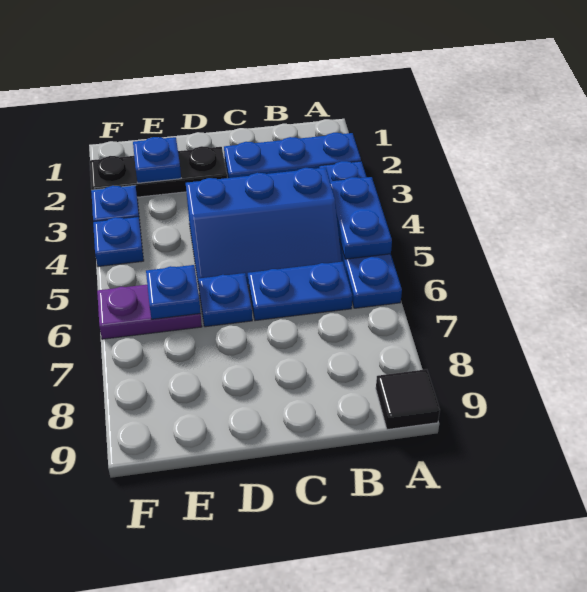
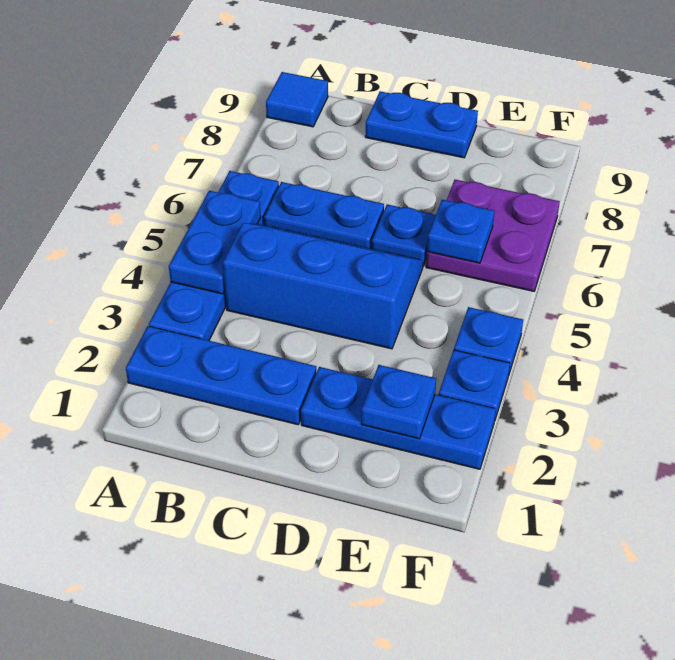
black tile A9 level 1 -> blue tile A9 level 1
none -> blue plate C9:D9 level 1
black plate D2:F2 level 1 -> blue plate D2:F2 level 1
purple plate E6:F6 level 1 -> purple plate E6:F7 level 1

